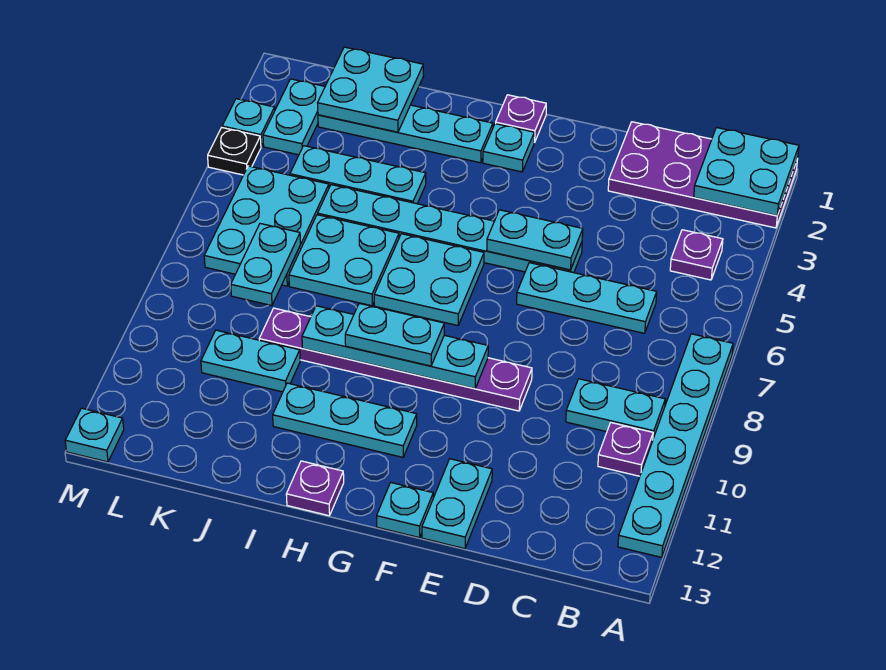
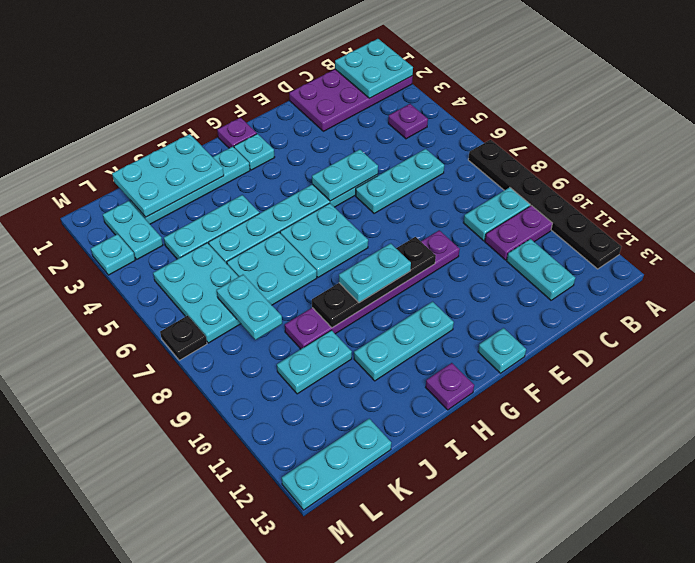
cyan plate A7:A12 level 1 -> black plate A7:A12 level 1
purple plate B10 level 1 -> purple plate B10:C10 level 1
cyan plate E12:E13 level 1 -> cyan plate C11:C12 level 1
cyan plate F9:I9 level 2 -> black plate F9:I9 level 2
cyan plate J1:K2 level 2 -> cyan plate I1:K2 level 2
black plate M4 level 1 -> black plate M7 level 1
cyan plate M13 level 1 -> cyan plate K13:M13 level 1

